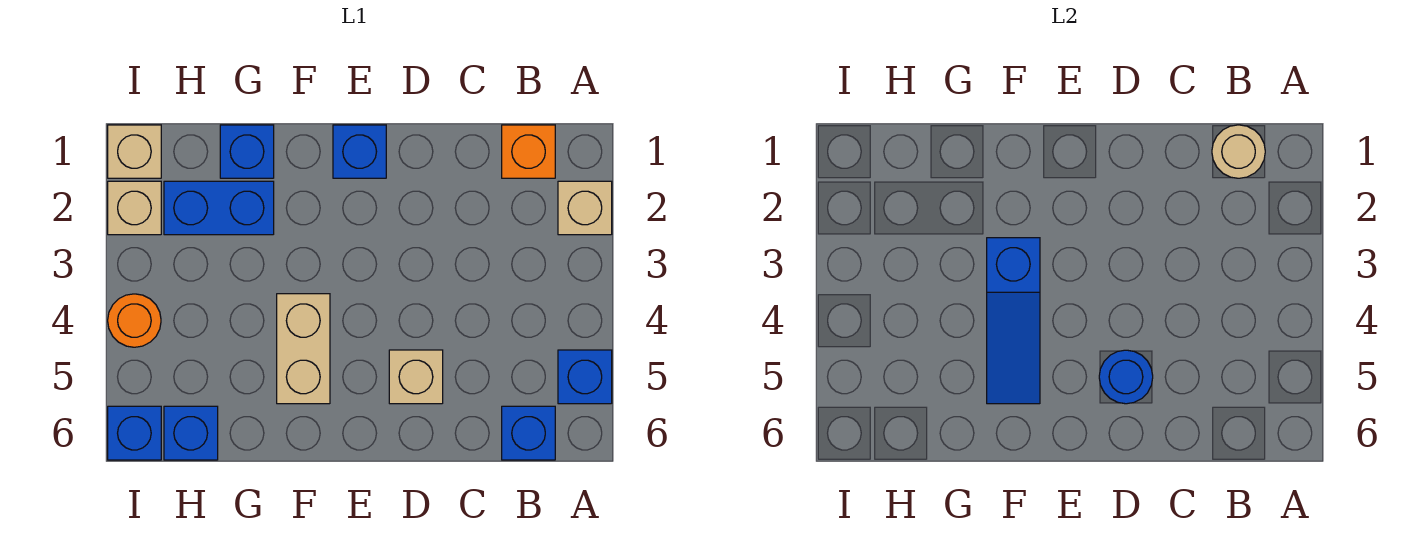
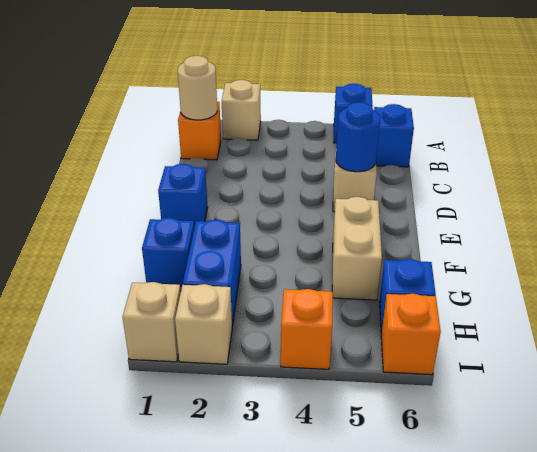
blue slope F3:F5 level 2 top 3 -> none
tan brick F4:F5 level 1 -> tan brick F5:G5 level 1
orange round brick I4 level 1 -> orange brick I4 level 1
blue brick I6 level 1 -> orange brick I6 level 1

